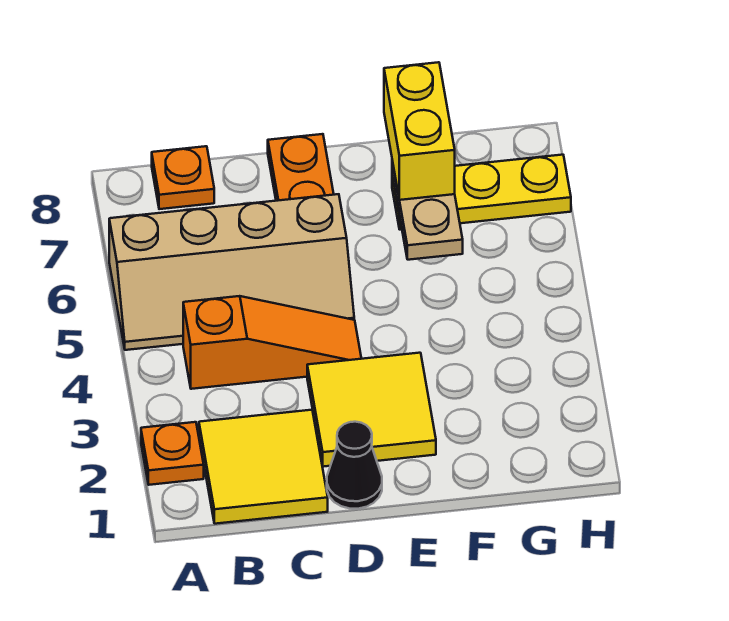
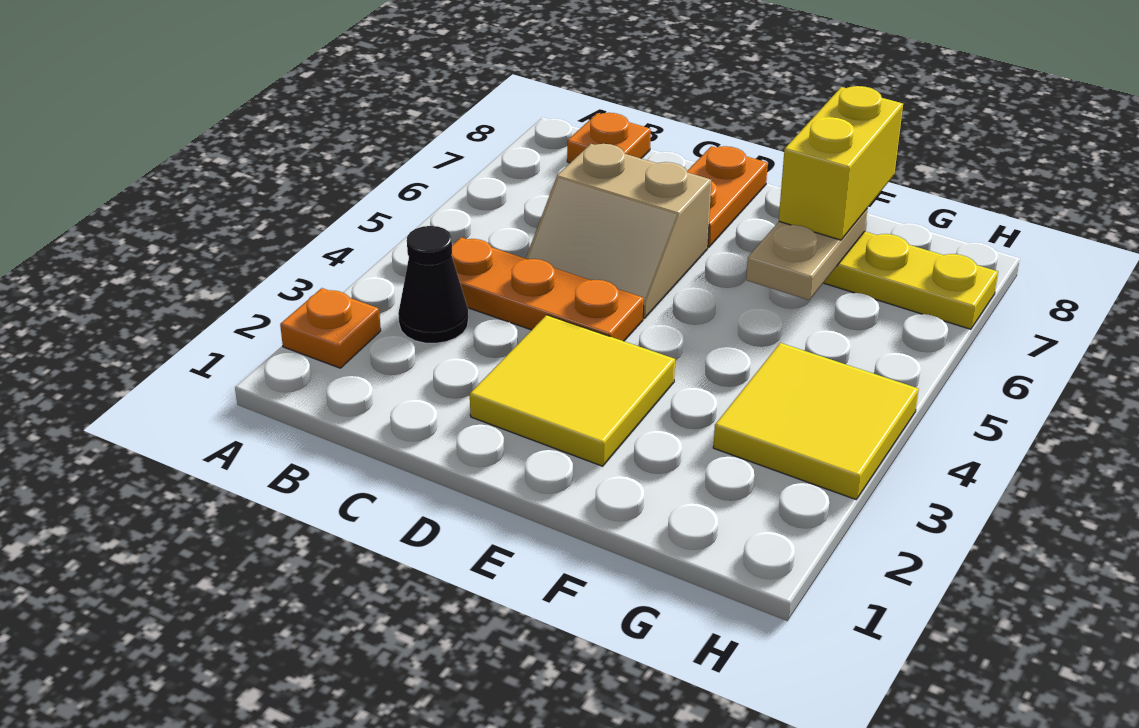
tan slope A5:D6 level 1 top 6 -> tan slope C5:D6 level 1 top 6
yellow tile B1:C2 level 1 -> yellow tile G3:H4 level 1
orange slope B4:D4 level 1 top B -> orange plate B4:D4 level 1
black cone D1 level 1 -> black cone B3 level 1

